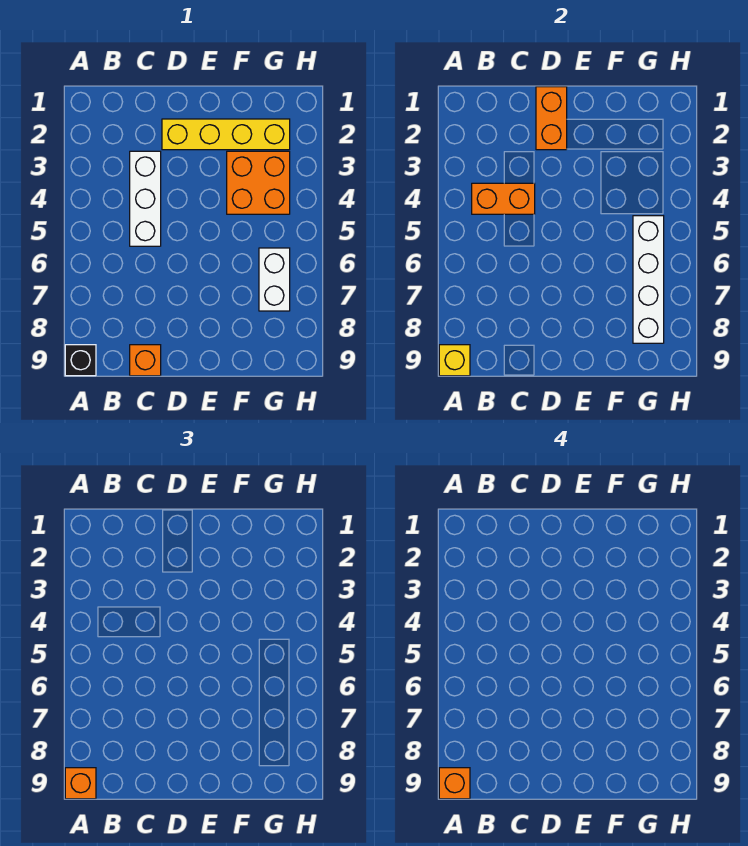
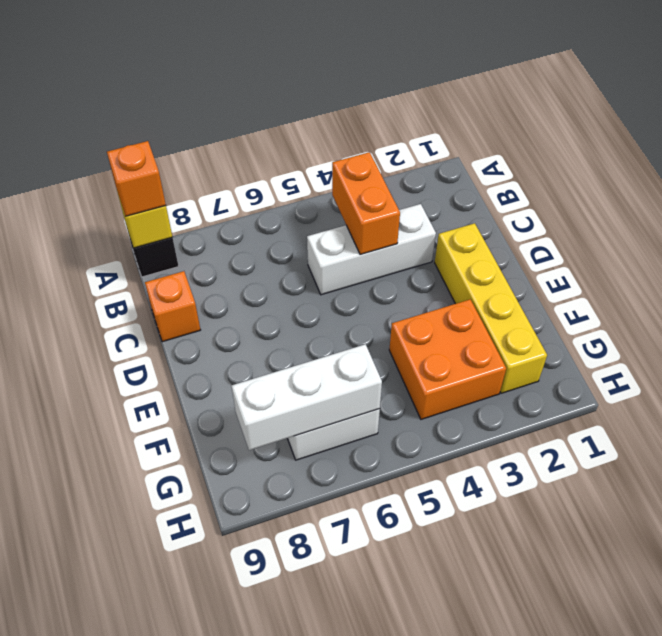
orange brick A9 level 4 -> none
orange brick D1:D2 level 2 -> none
white brick G5:G8 level 2 -> white brick G6:G8 level 2

